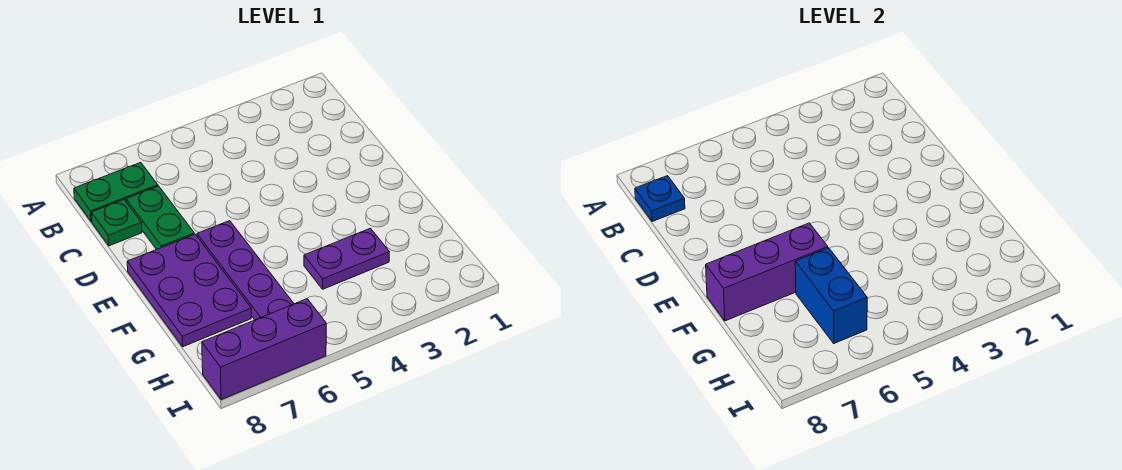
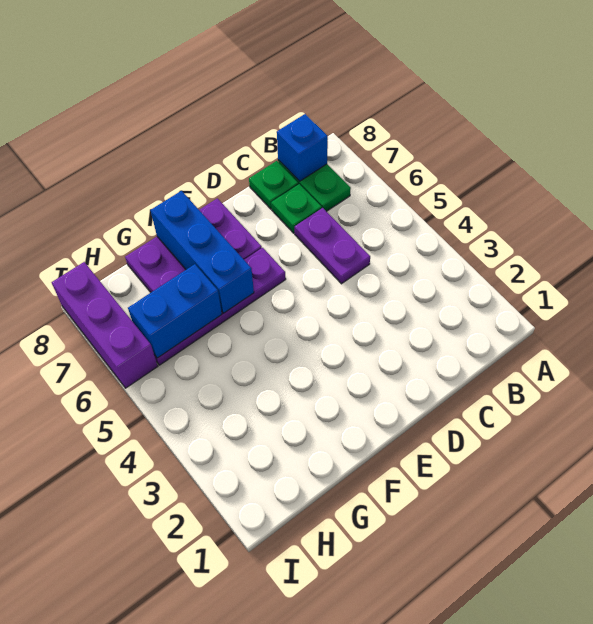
blue plate B8 level 2 -> blue brick B8 level 2
green plate C7:D7 level 1 -> green plate C7 level 1
purple brick F6:F8 level 2 -> blue brick F6:F8 level 2
purple plate G3:G4 level 1 -> purple plate C5:C6 level 1

